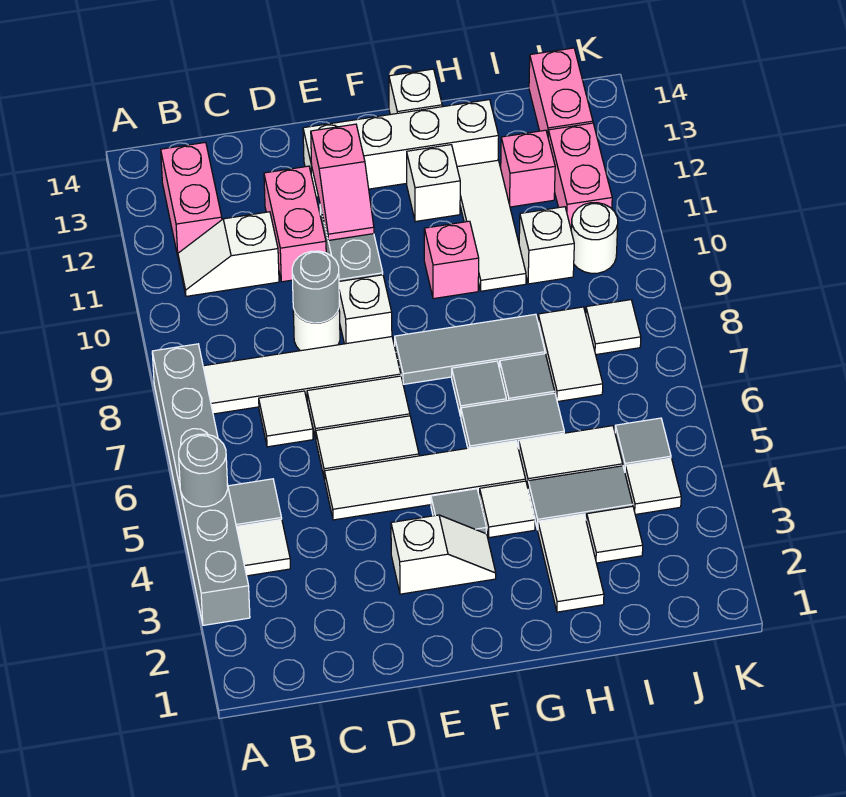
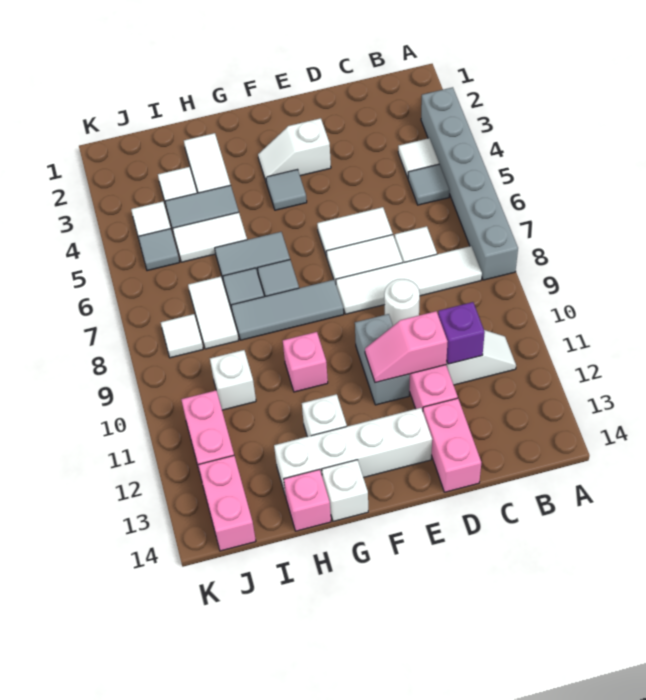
grey round brick A5 level 2 -> none
pink brick B12:B13 level 1 -> pink brick D13:D14 level 1
none -> purple brick C11 level 2
white tile D5:G5 level 1 -> none
grey round brick D9 level 2 -> none
white brick E9 level 1 -> none
pink slope E11:E12 level 2 top 12 -> pink slope D11:E11 level 2 top D
white tile G4 level 1 -> none
white tile H10:H12 level 1 -> none
pink brick I12 level 1 -> pink brick H14 level 1
white round brick J10 level 1 -> none

